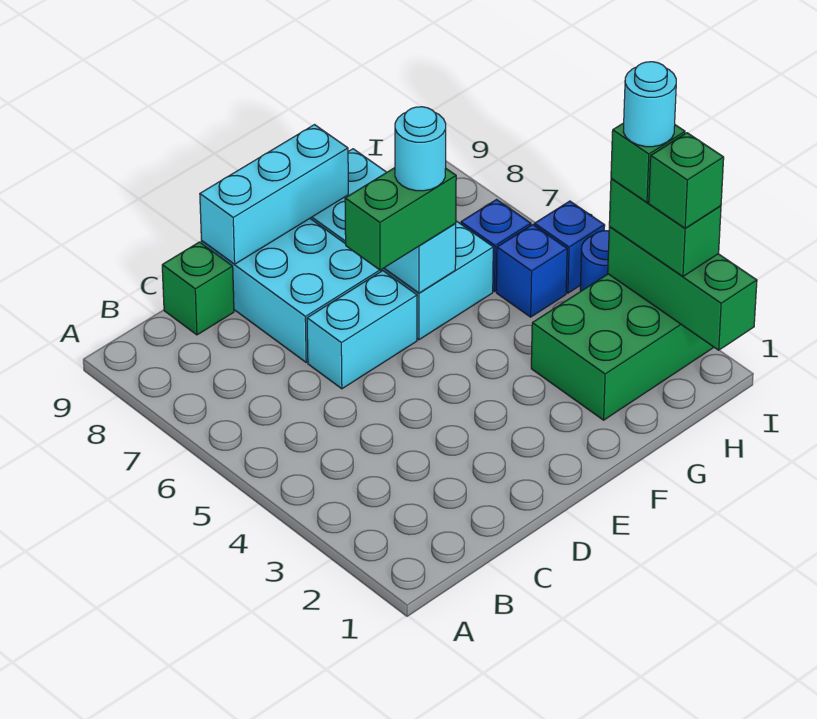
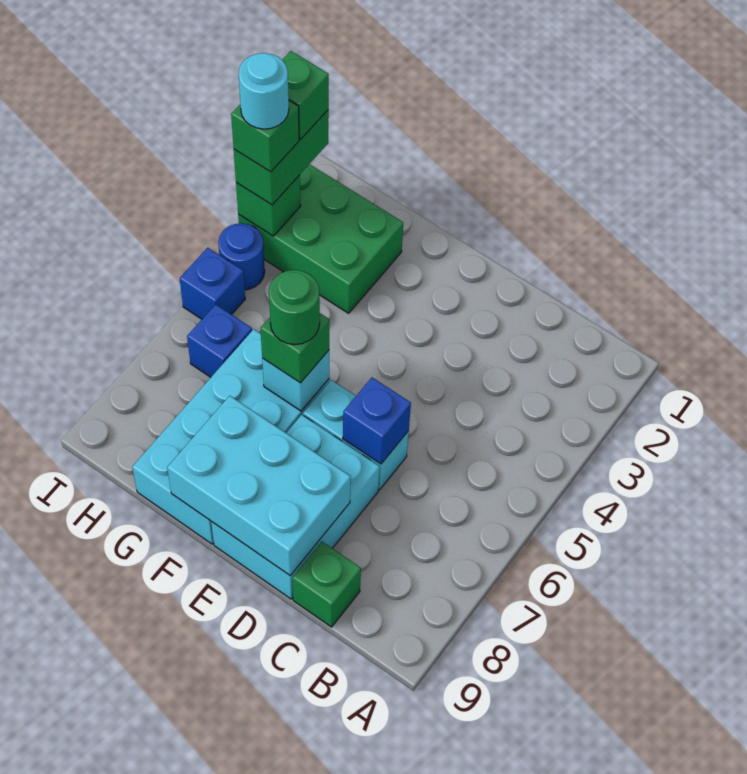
cyan brick D9:F9 level 2 -> cyan brick D8:F9 level 2
green brick E6:F6 level 3 -> green brick F6 level 3
cyan round brick F6 level 4 -> green round brick F6 level 4
blue brick H5 level 1 -> blue brick D6 level 2
green brick I1:I3 level 2 -> green brick I3 level 2

